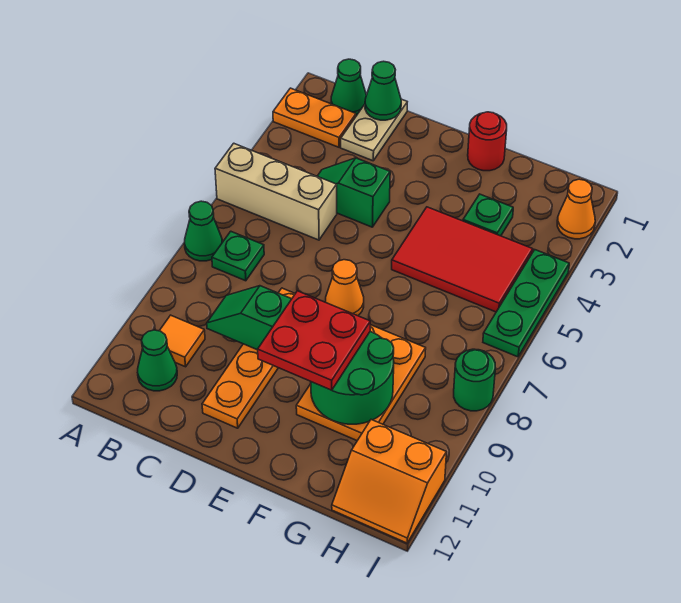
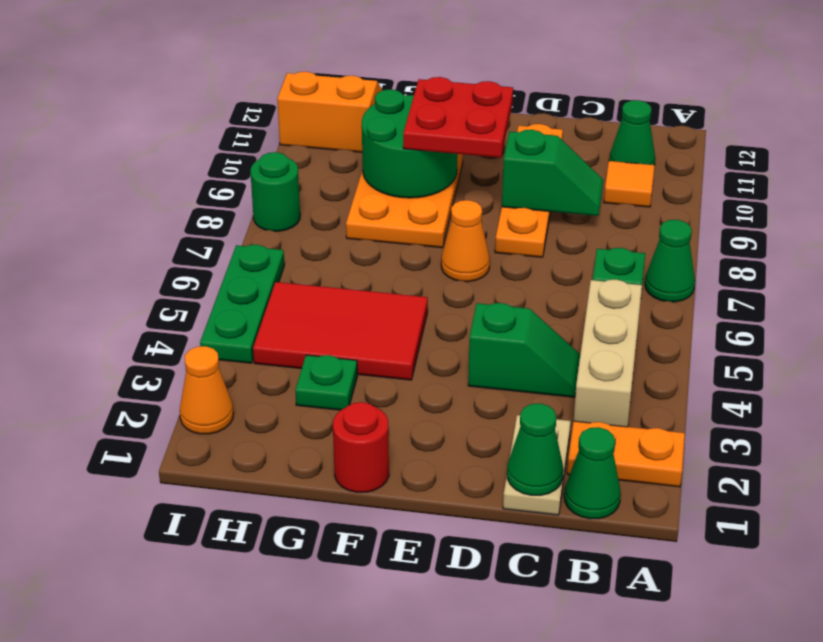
tan brick A5:C5 level 1 -> tan brick B3:B5 level 1

